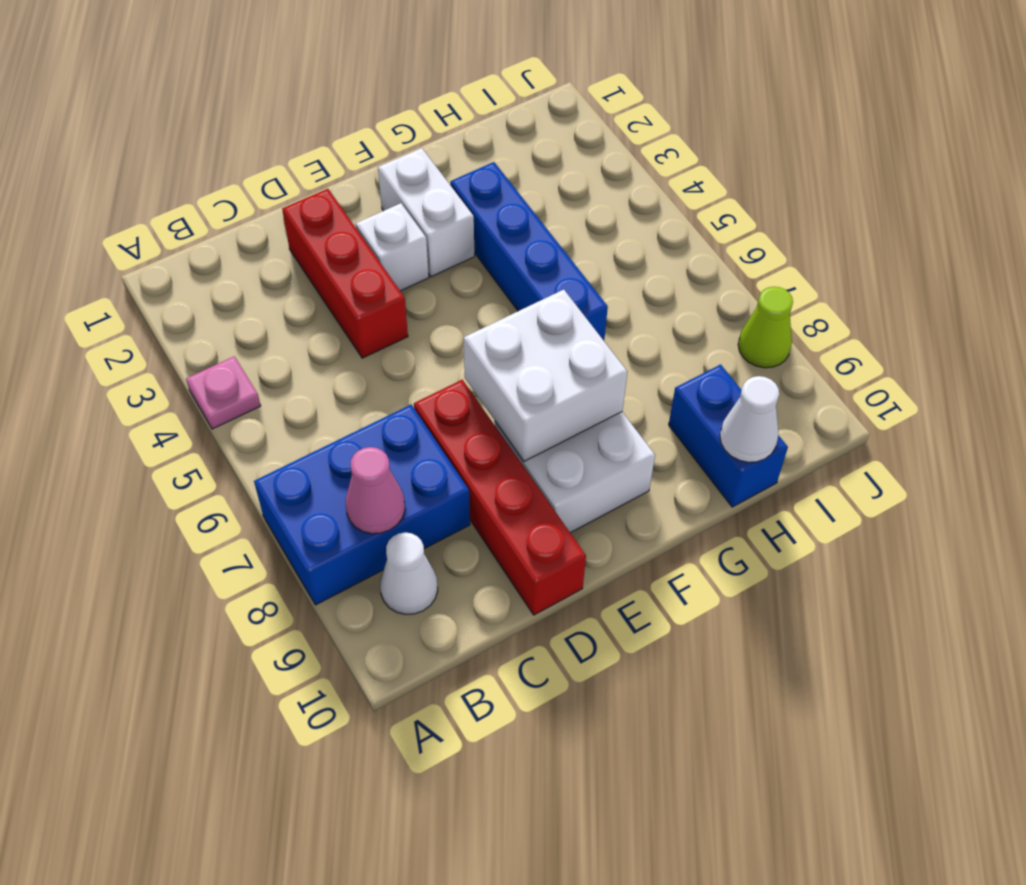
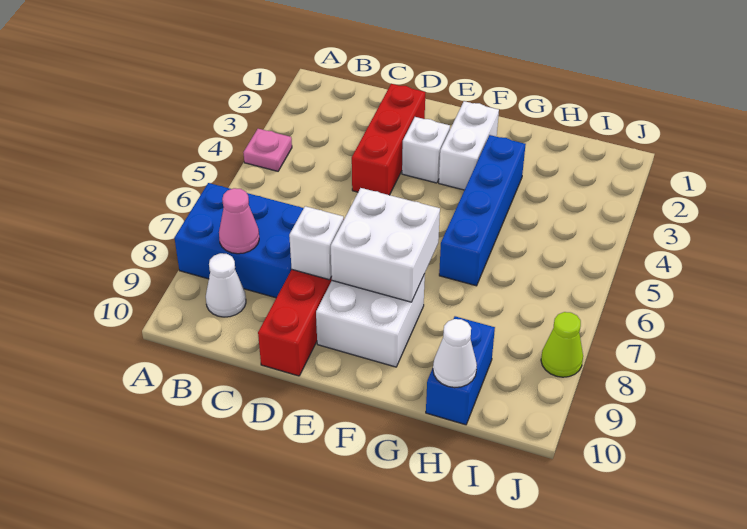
none -> white brick D8 level 2

